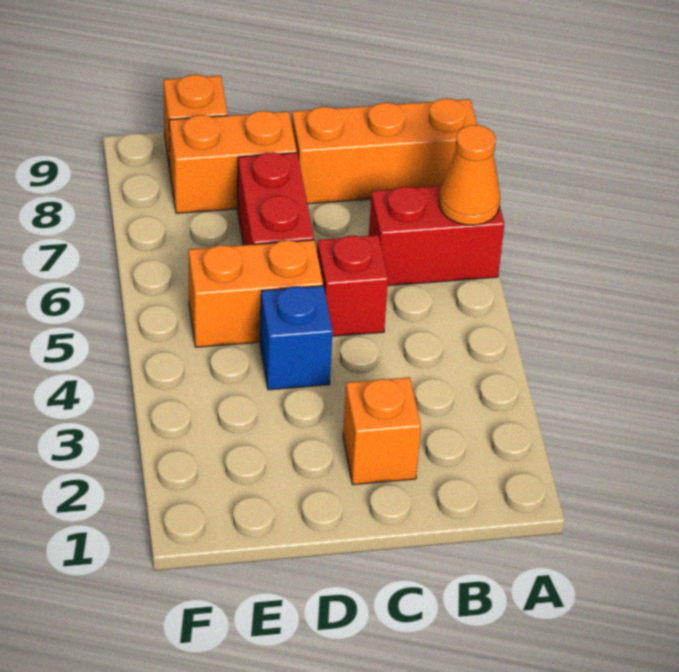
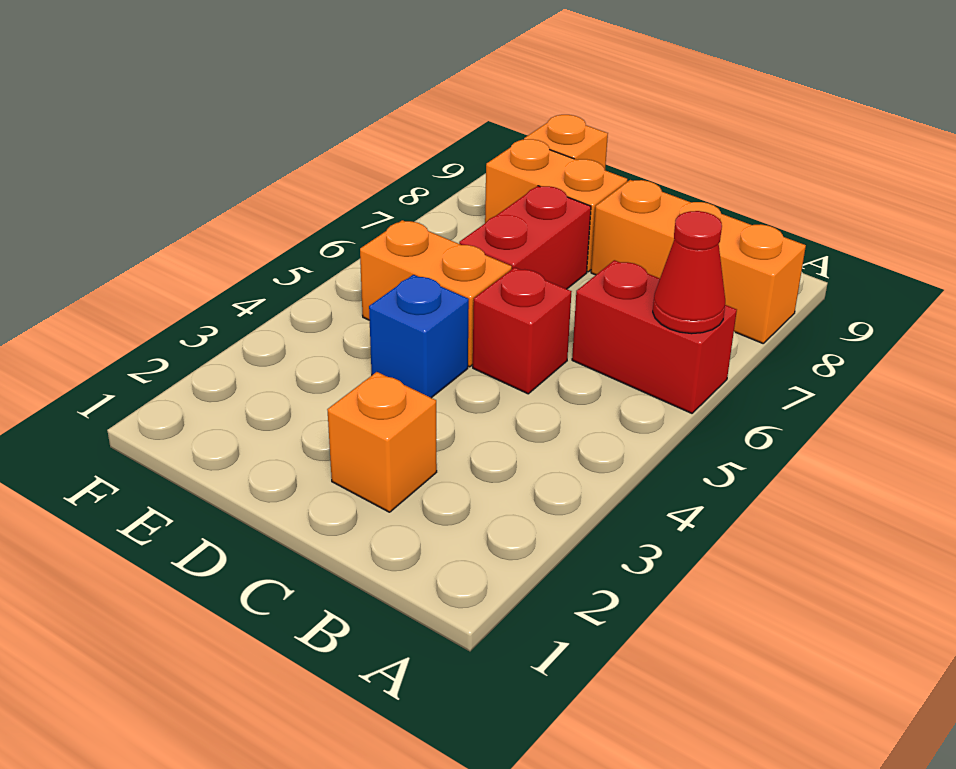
orange cone A6 level 2 -> red cone A6 level 2

